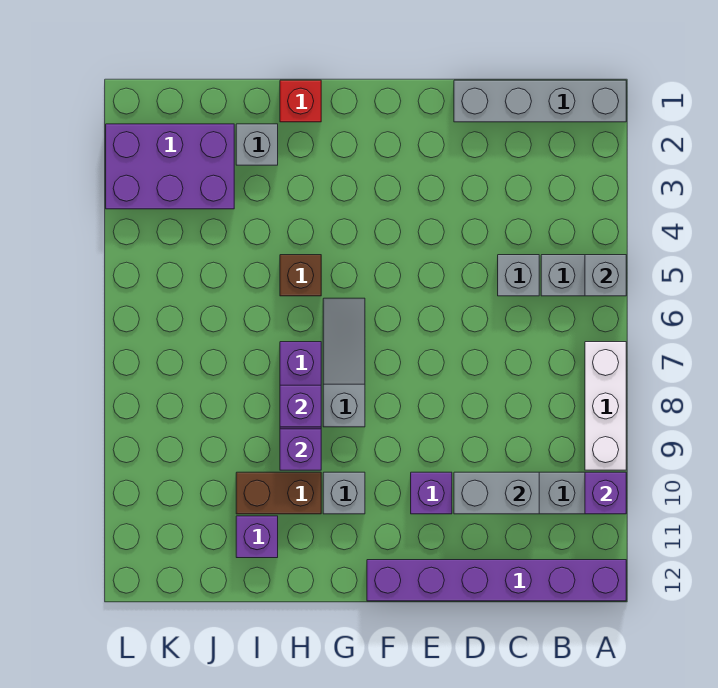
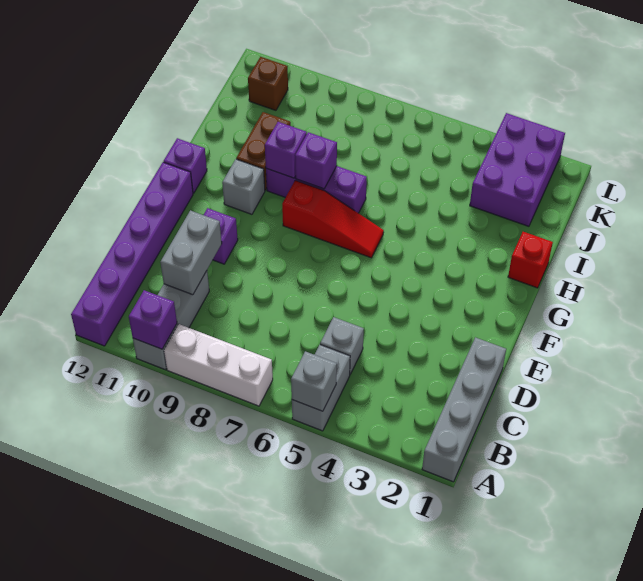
grey slope G6:G8 level 1 top 8 -> red slope G6:G8 level 1 top 8
brown brick H5 level 1 -> brown brick K11 level 1
grey brick I2 level 1 -> none
purple brick I11 level 1 -> purple brick G12 level 1

